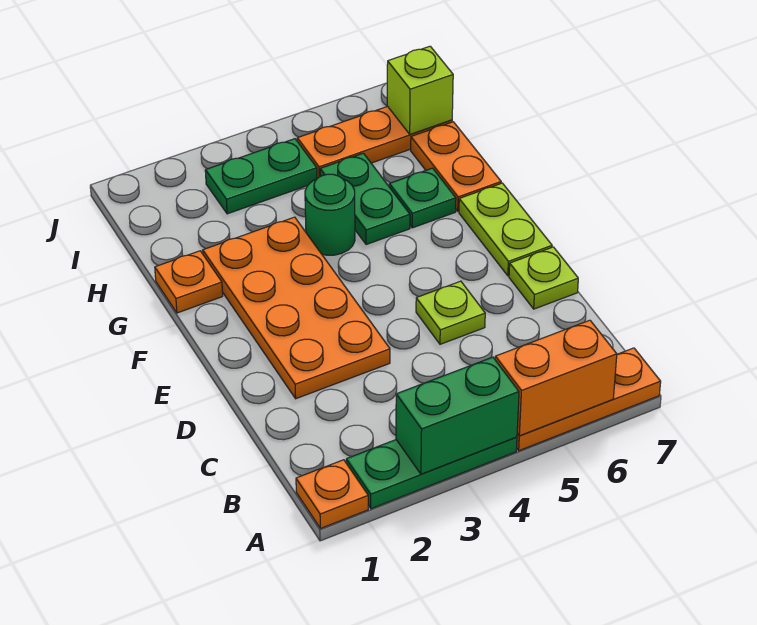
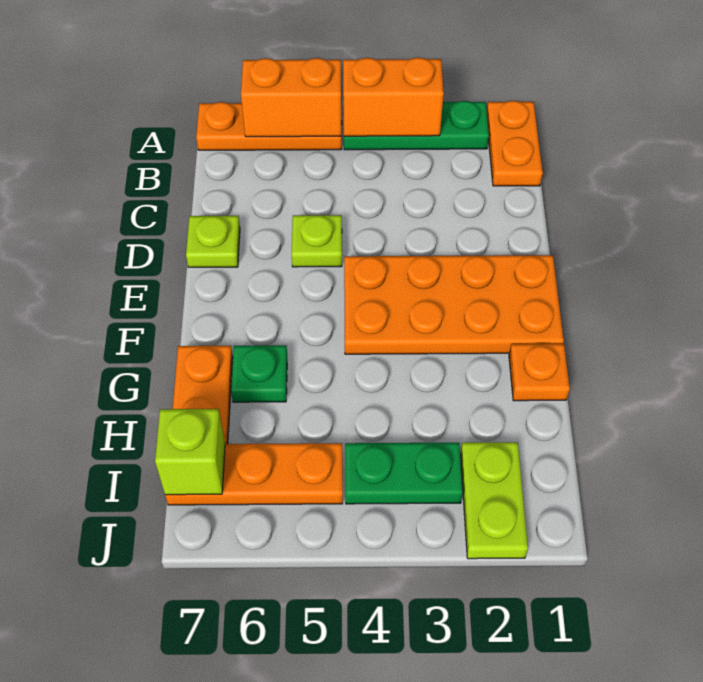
orange plate A1 level 1 -> orange plate A1:B1 level 1
green brick A3:A4 level 2 -> orange brick A3:A4 level 2
orange plate D2:G3 level 1 -> orange plate E1:F4 level 1
lime plate E7:F7 level 1 -> lime plate I2:J2 level 1
green round brick G4 level 1 -> none
green plate G5:H5 level 1 -> none

